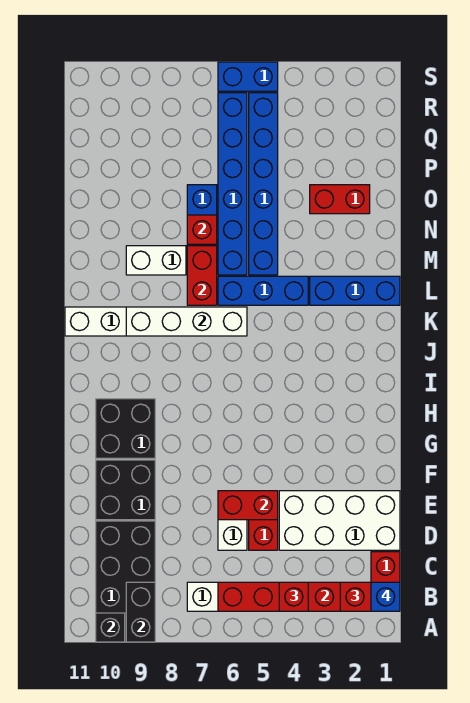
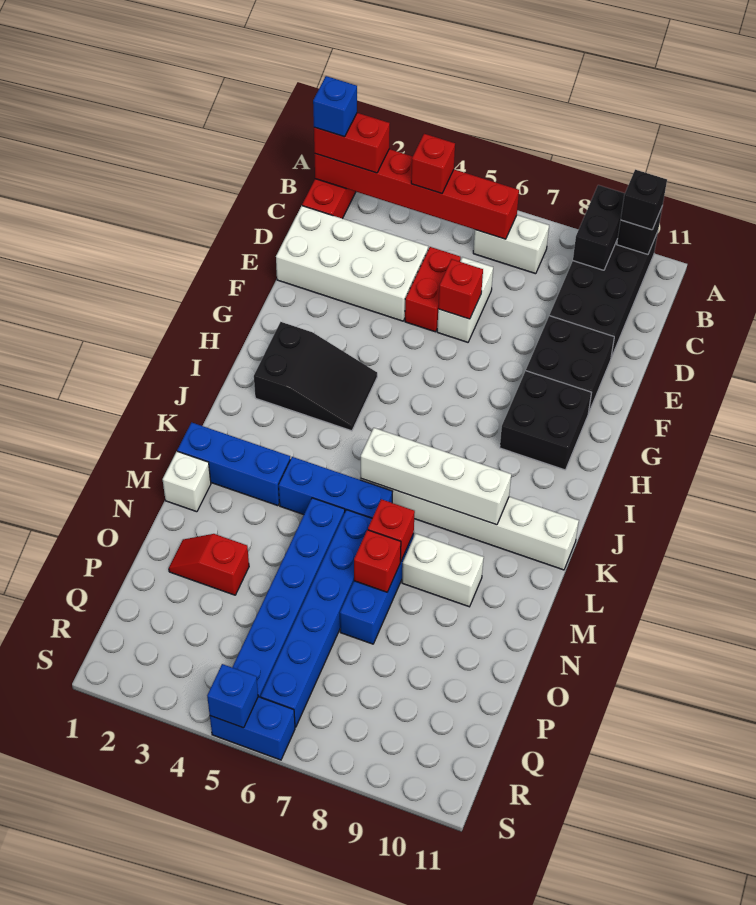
none -> black brick A10 level 3
red brick E5:E6 level 2 -> red brick E6 level 2
none -> black slope H2:I4 level 1 top 2
red brick L7:M7 level 2 -> red brick M7 level 2
none -> white brick M1 level 1
red brick O2:O3 level 1 -> red slope O2:O3 level 1 top 3
none -> blue brick S5 level 2

